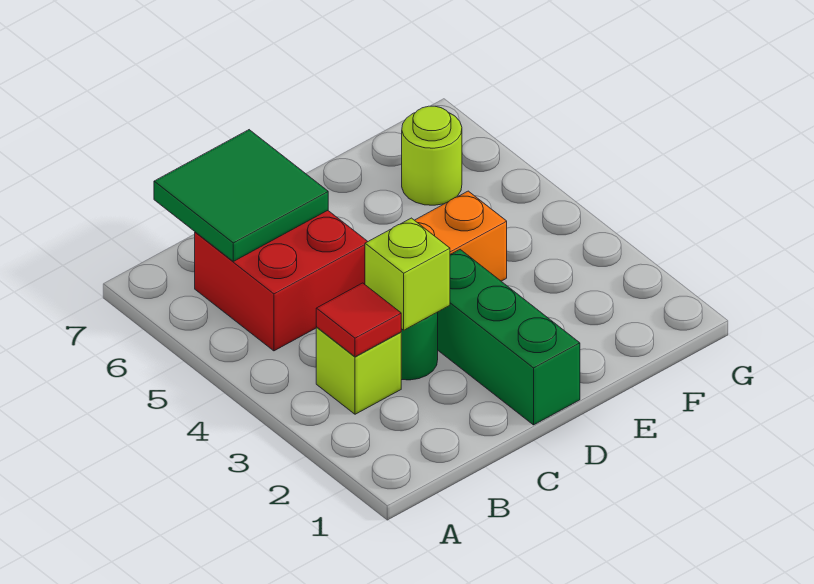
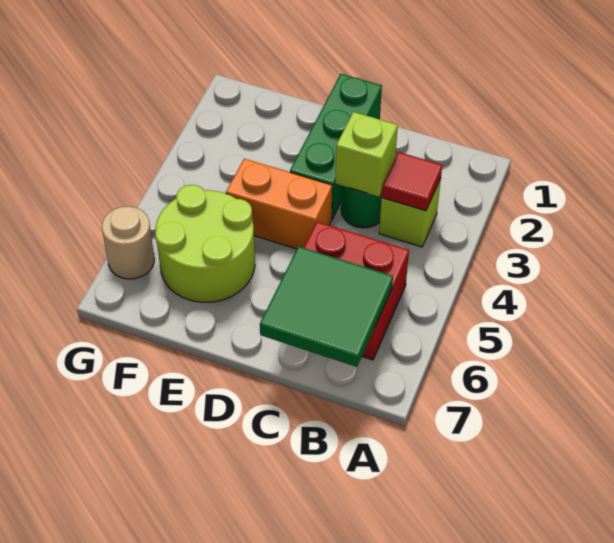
lime round brick F6 level 1 -> lime round brick E5:F6 level 1
none -> tan round brick G6 level 1

